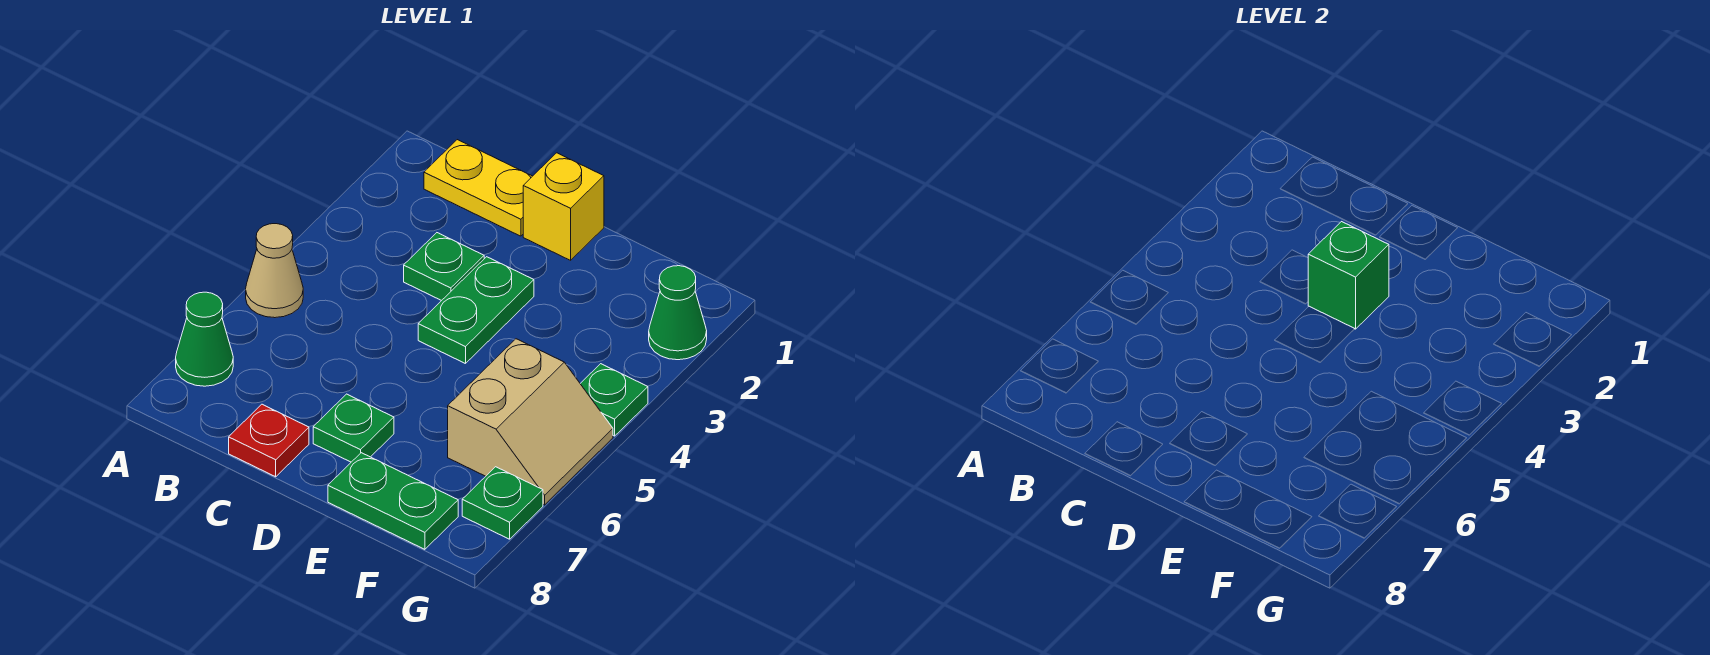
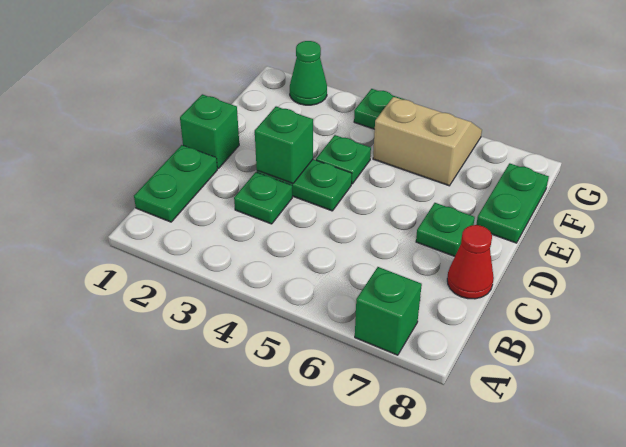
tan cone A5 level 1 -> none
green cone A7 level 1 -> green brick A7 level 1
yellow plate B1:C1 level 1 -> green plate B1:C1 level 1
red plate C8 level 1 -> red cone C8 level 1
yellow brick D1 level 1 -> green brick D1 level 1
green plate G7 level 1 -> green plate E4 level 1

